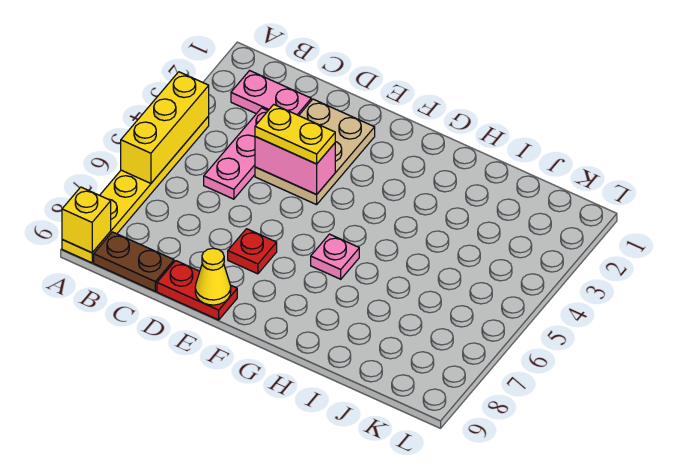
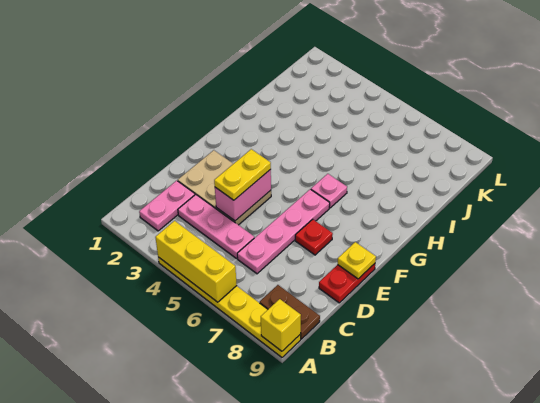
brown plate B9:C9 level 1 -> brown plate B8:B9 level 1
none -> pink plate C6:F6 level 1
yellow cone E9 level 2 -> yellow plate E9 level 2

